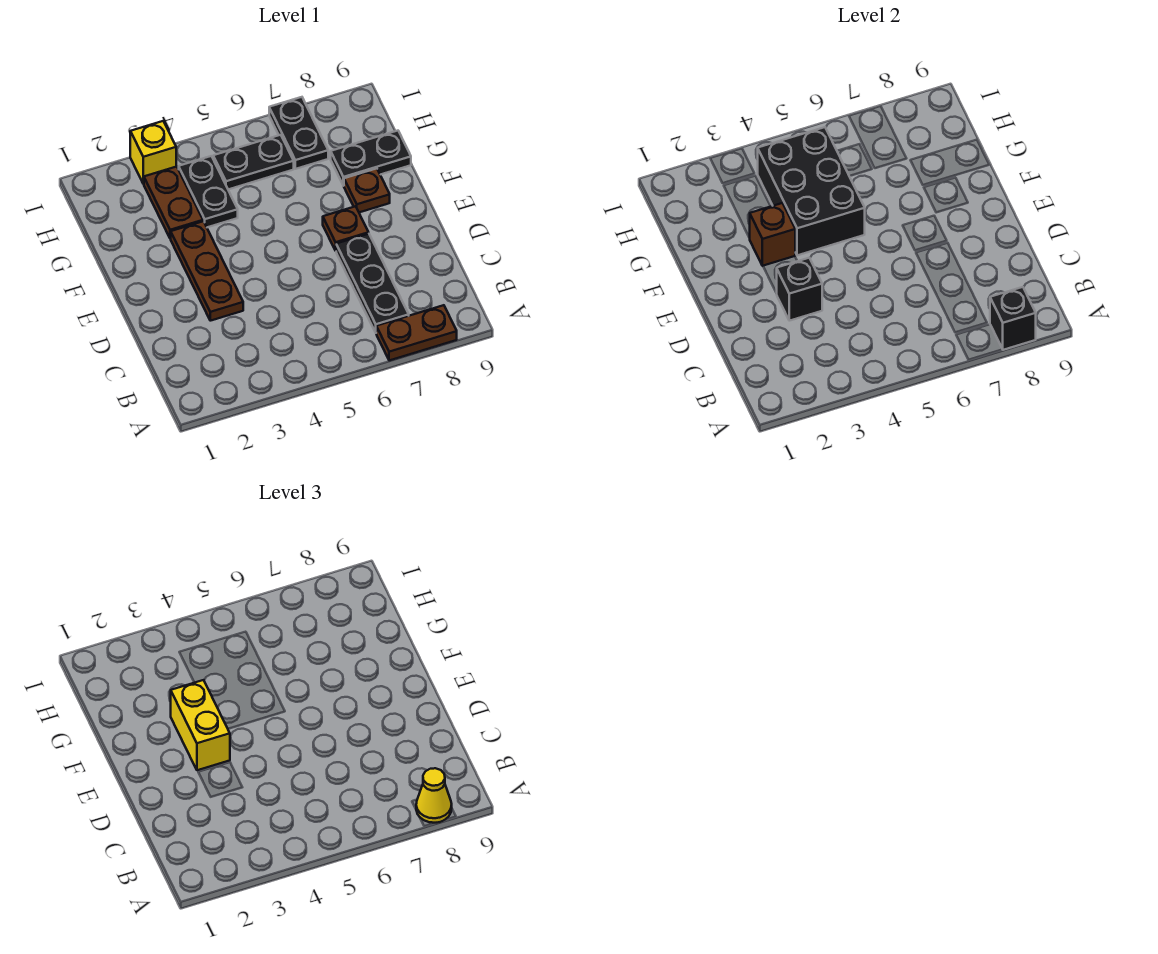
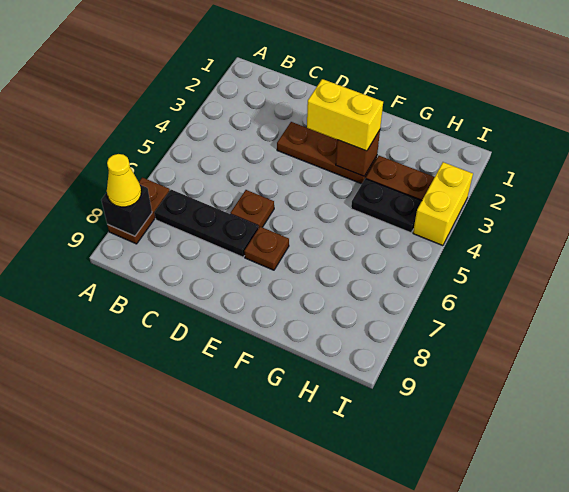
black brick D3 level 2 -> none
black brick F4:H5 level 2 -> none
brown plate F8 level 1 -> brown plate D6 level 1
black plate G8:G9 level 1 -> none
black plate H5:H6 level 1 -> none
black plate H7:I7 level 1 -> none
yellow brick I3 level 1 -> yellow brick I3:I4 level 1

